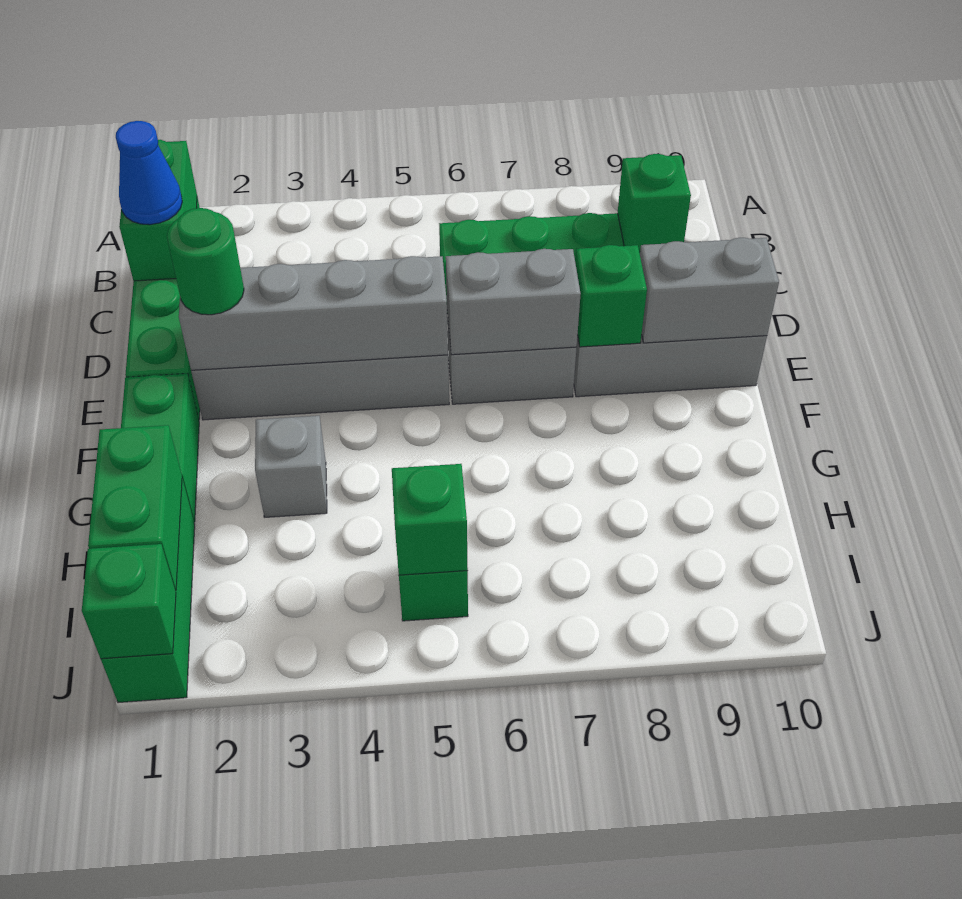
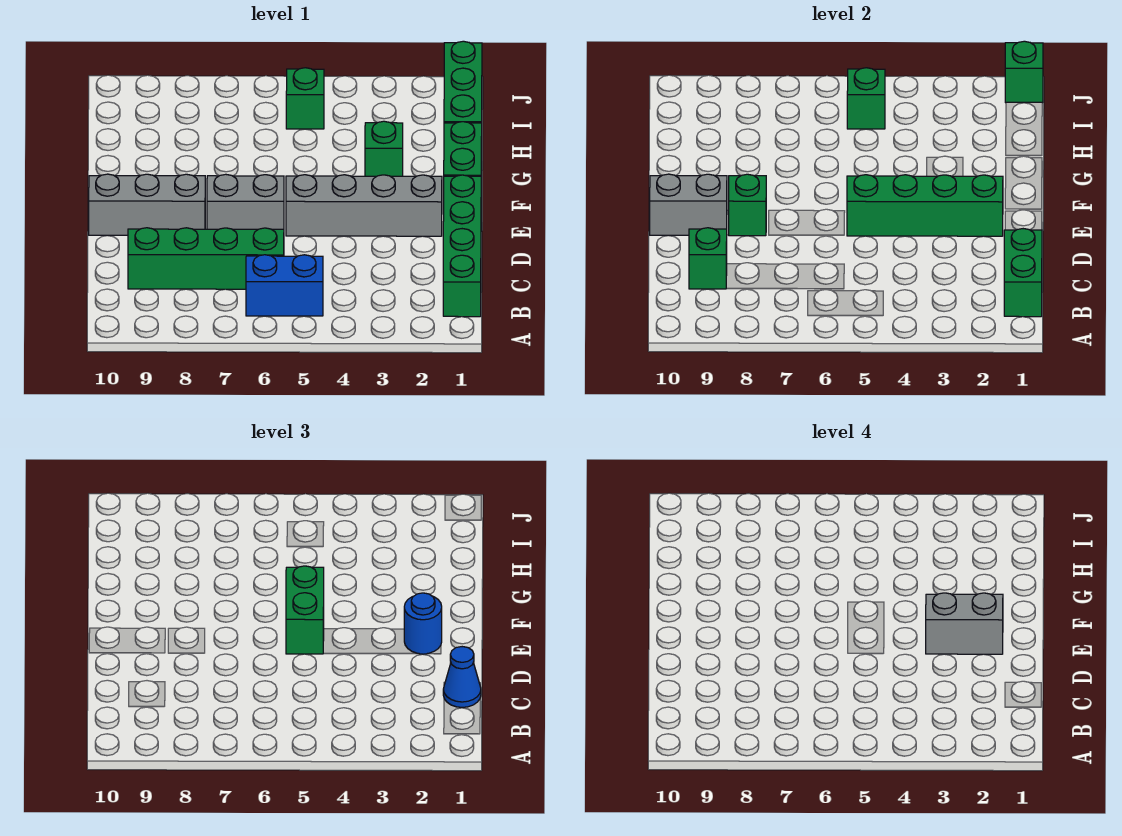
none -> blue brick B5:B6 level 1
grey brick E2:E5 level 2 -> green brick E2:E5 level 2
green round brick E2 level 3 -> blue round brick E2 level 3
grey brick E6:E7 level 2 -> grey brick E2:E3 level 4
grey brick G3 level 1 -> green brick G3 level 1
green brick H1:I1 level 2 -> green brick E5:F5 level 3

